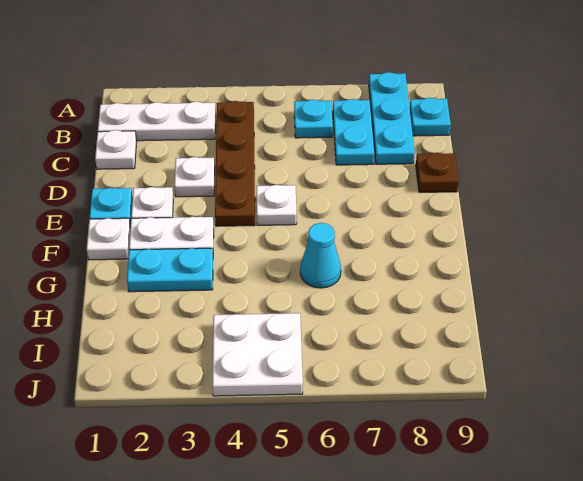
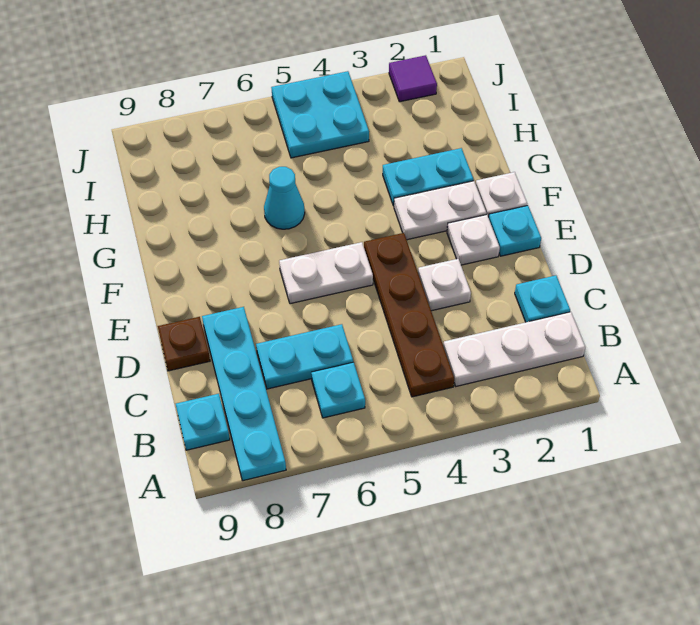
cyan plate A8:C8 level 1 -> cyan plate A8:D8 level 1
cyan plate B7:C7 level 1 -> cyan plate C6:C7 level 1
white plate C1 level 1 -> cyan plate C1 level 1
white plate E5 level 1 -> white plate E5:E6 level 1
white plate I4:J5 level 1 -> cyan plate I4:J5 level 1
none -> purple tile J2 level 1

